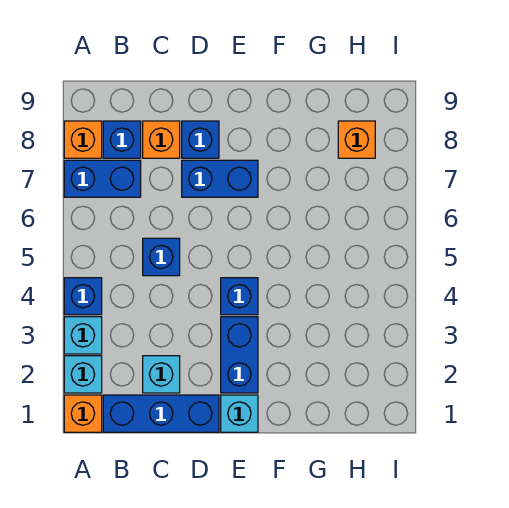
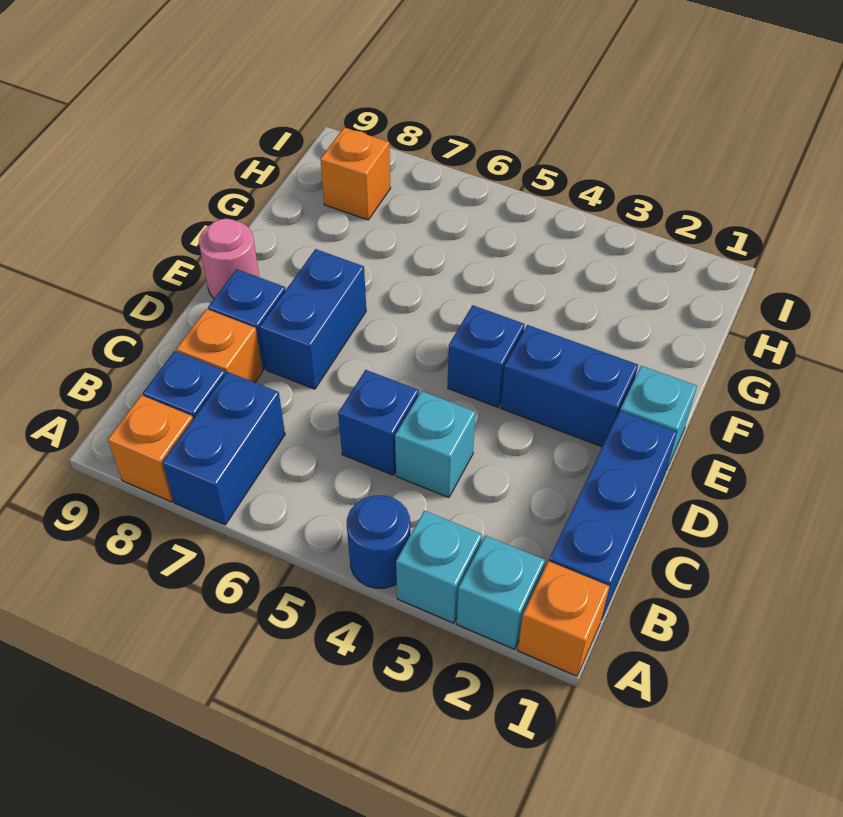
blue brick A4 level 1 -> blue round brick A4 level 1
cyan brick C2 level 1 -> cyan brick C4 level 1
none -> pink round brick E9 level 1

